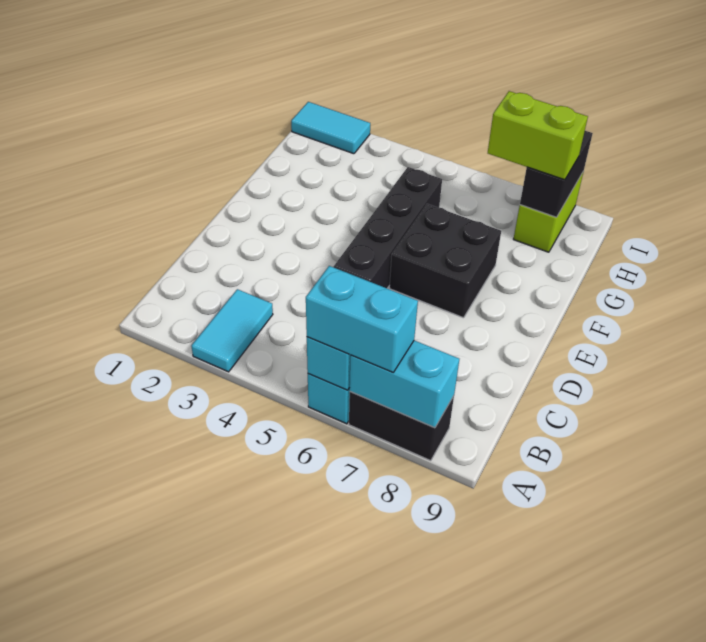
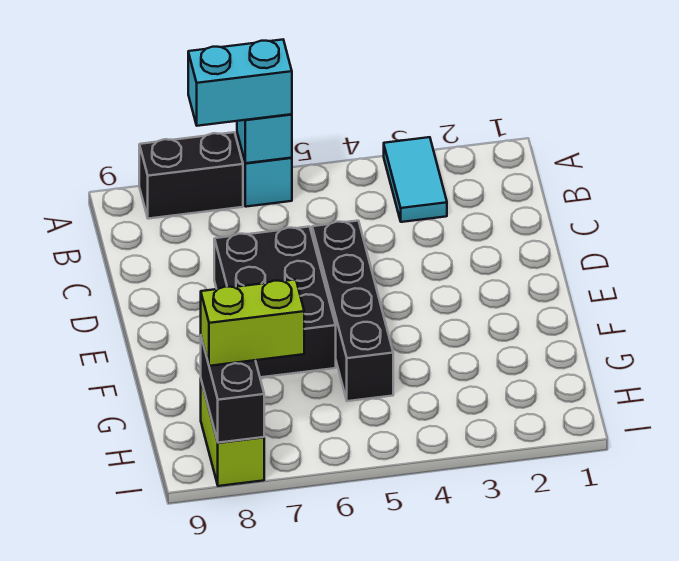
cyan brick A7:A8 level 2 -> none
black brick E6:F7 level 1 -> black brick D6:F7 level 1
cyan tile I1:I2 level 1 -> none

